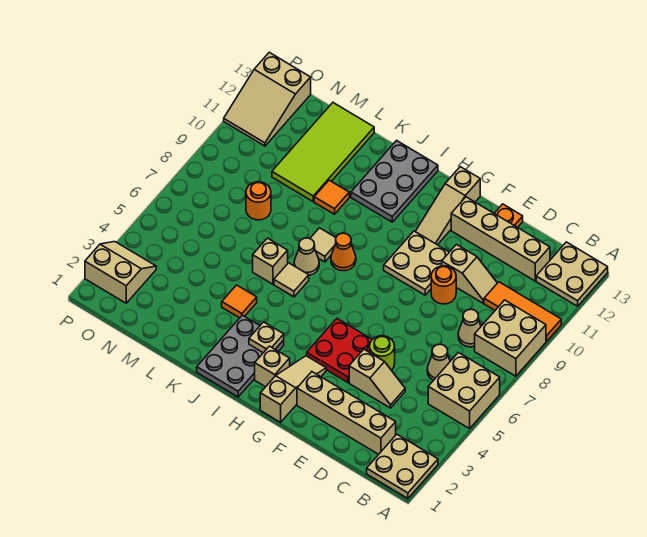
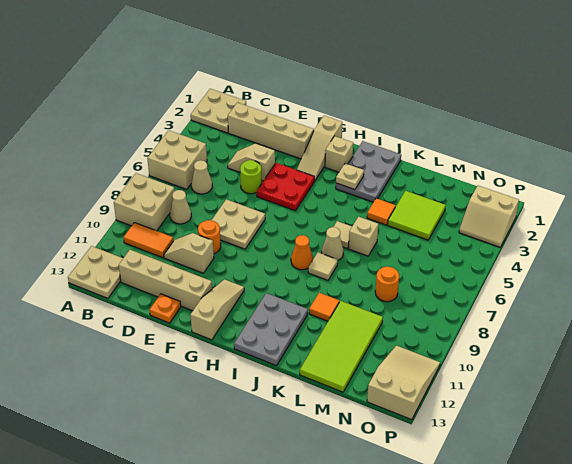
orange tile A10:C10 level 1 -> orange tile B10:C10 level 1
tan plate F9:G10 level 1 -> tan plate E7:F8 level 1
none -> lime tile L3:M4 level 1

